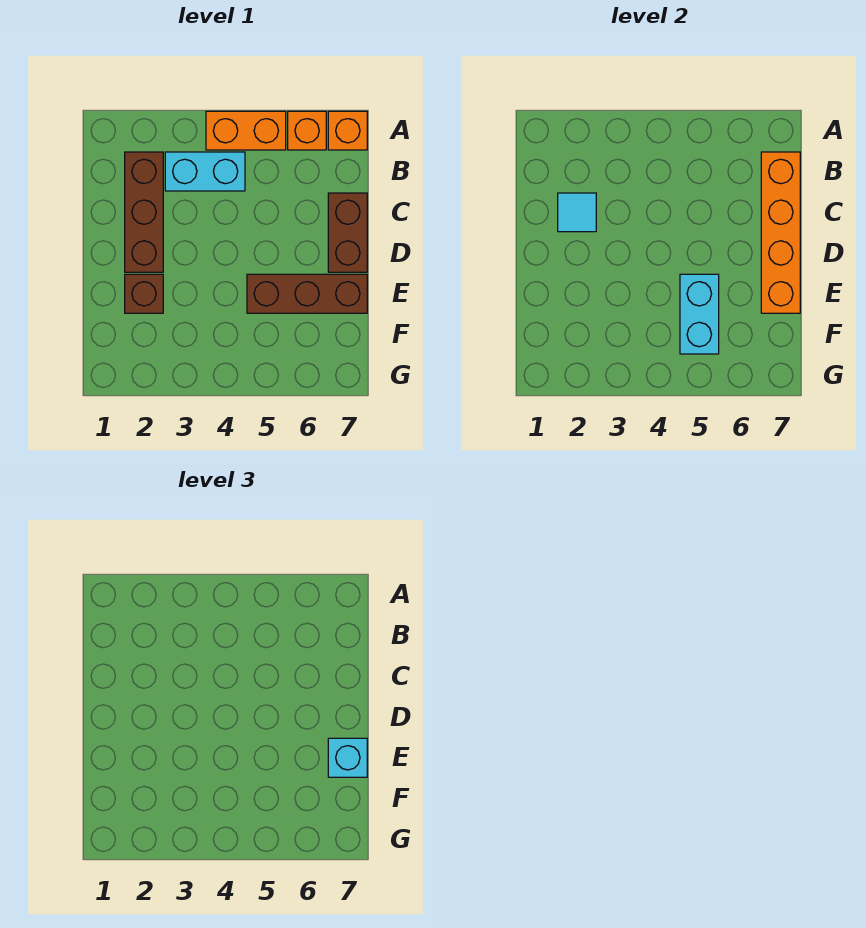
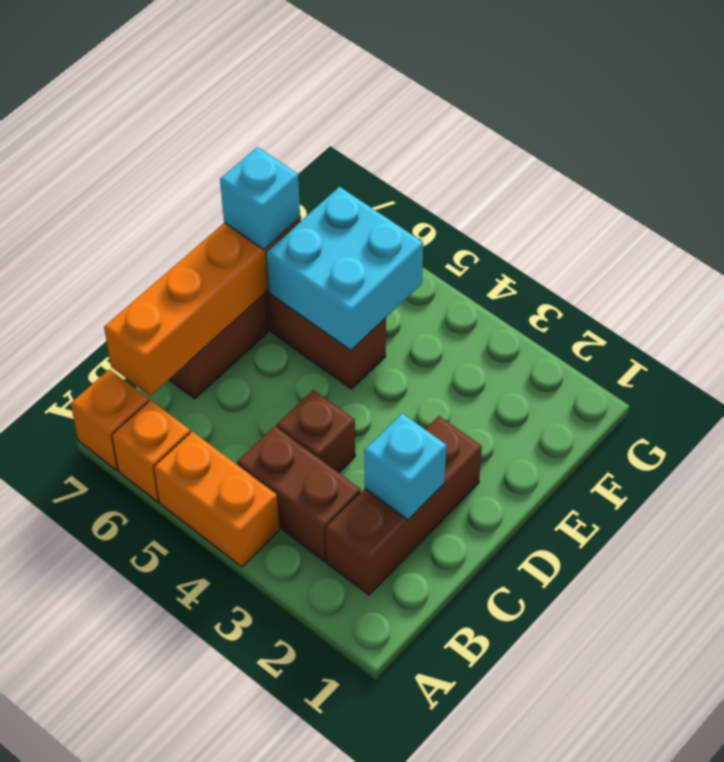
cyan brick B3:B4 level 1 -> brown brick B3:B4 level 1
cyan tile C2 level 2 -> cyan brick C2 level 2
brown brick E2 level 1 -> brown brick C4 level 1
cyan brick E5:F5 level 2 -> cyan brick E5:F6 level 2

